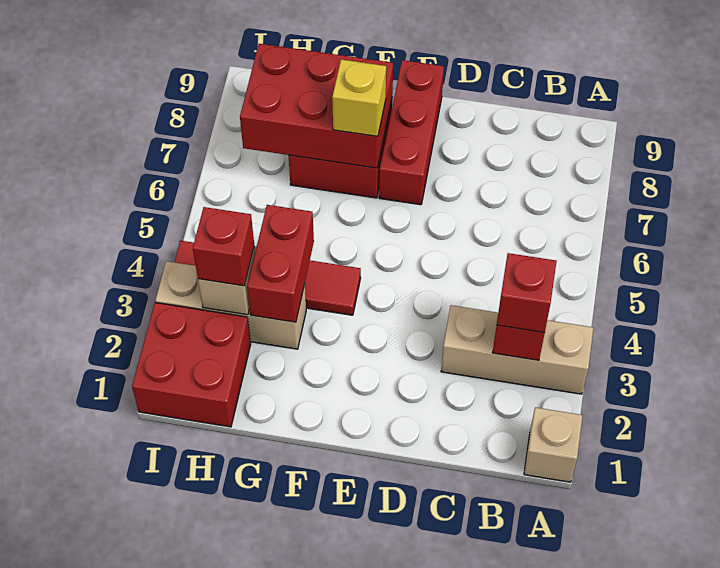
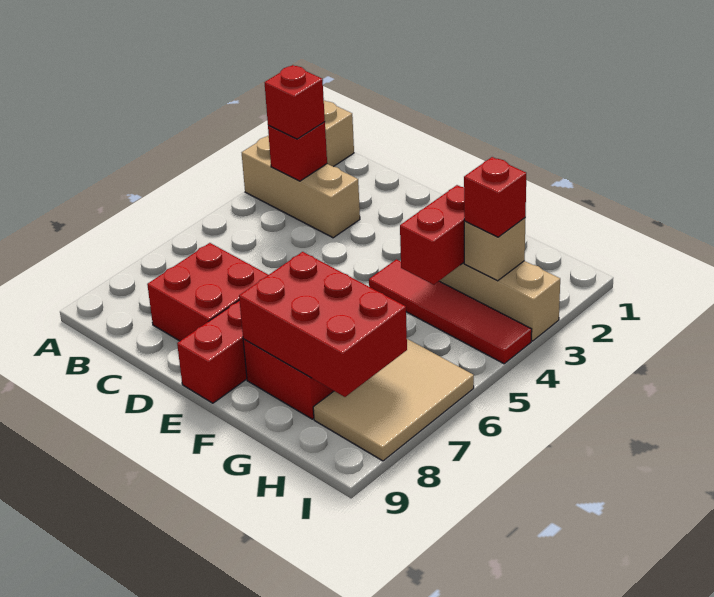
yellow brick F7 level 3 -> none
red brick H1:I2 level 1 -> red brick C7:D8 level 1
none -> tan tile H6:I8 level 1

